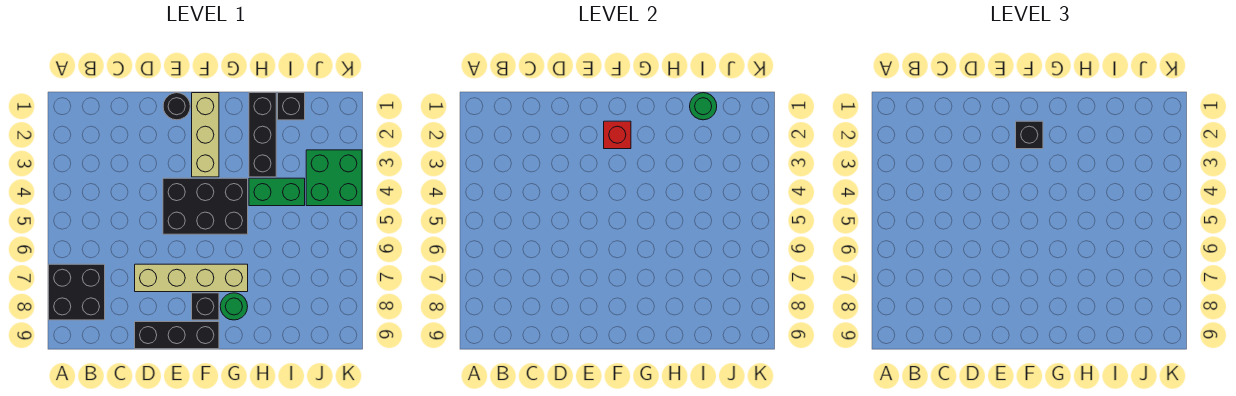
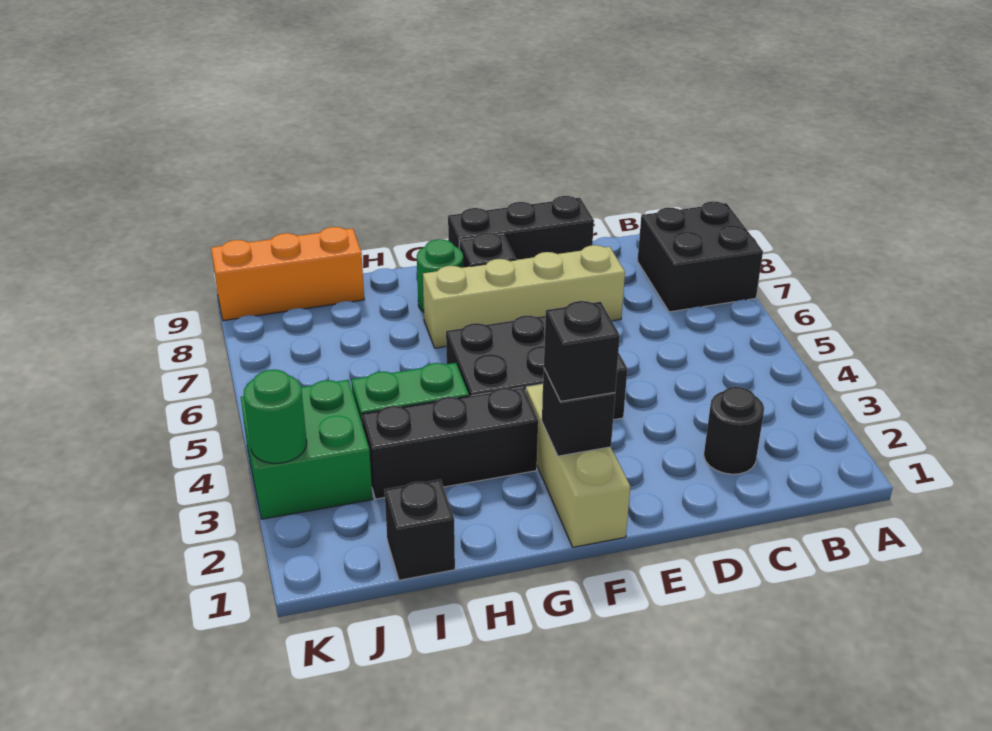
black round brick E1 level 1 -> black round brick C2 level 1
red brick F2 level 2 -> black brick F2 level 2
black brick H1:H3 level 1 -> black brick G3:I3 level 1
green round brick I1 level 2 -> green round brick K3 level 2
none -> orange brick I9:K9 level 1

